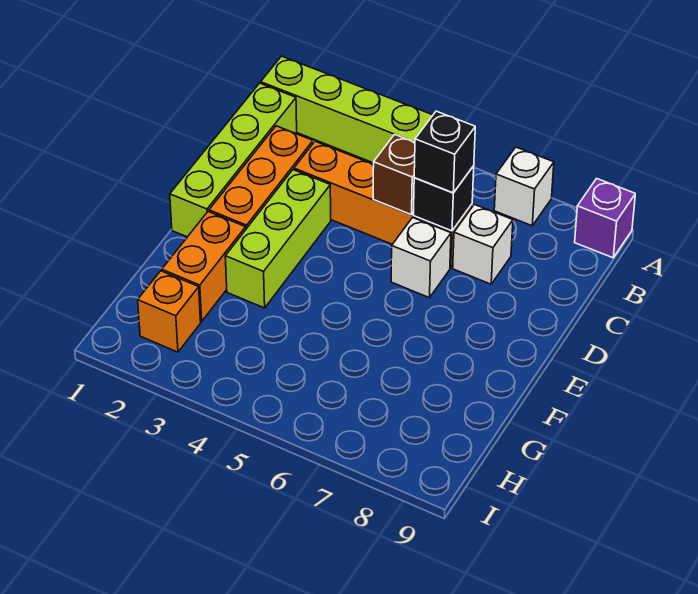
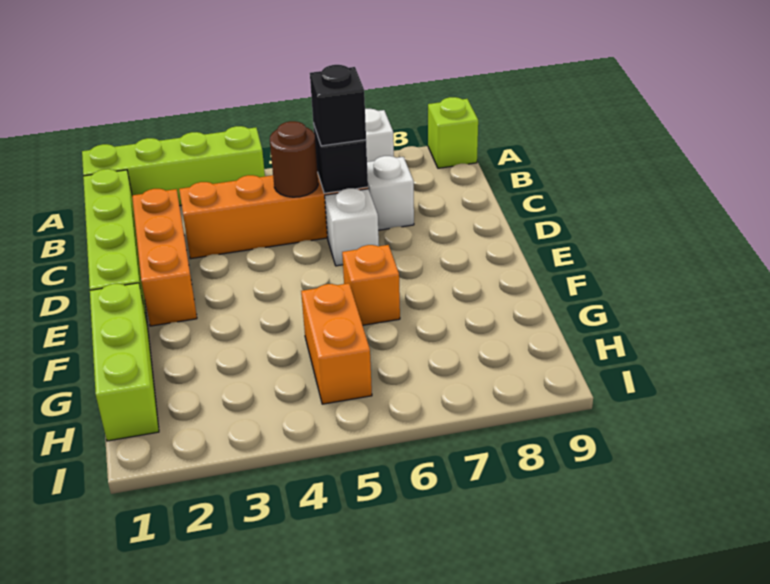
purple brick A9 level 1 -> lime brick A9 level 1
brown brick C5 level 2 -> brown round brick C5 level 2
lime brick D3:F3 level 1 -> lime brick F1:H1 level 1
orange brick F2:G2 level 1 -> orange brick G5:H5 level 1
orange brick H2 level 1 -> orange brick F6 level 1

